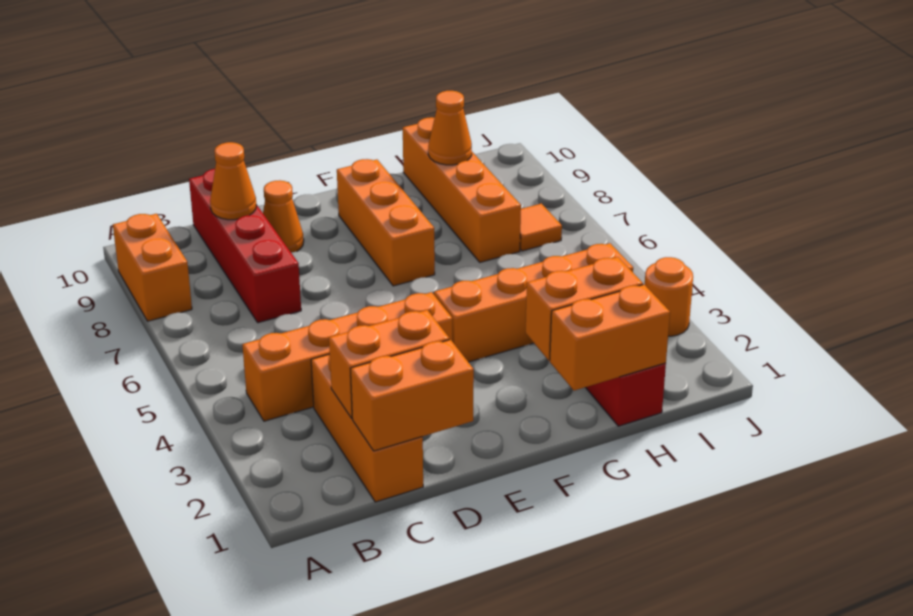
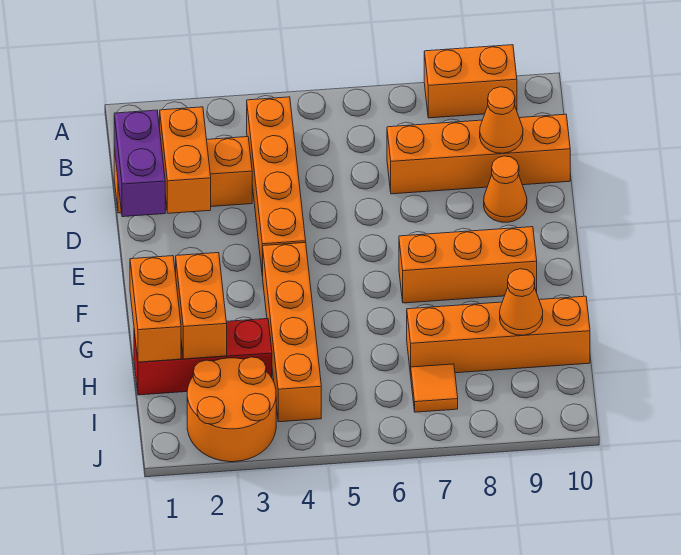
orange brick C1:D1 level 2 -> purple brick C1:D1 level 2
red brick C7:C10 level 1 -> orange brick C7:C10 level 1
orange round brick J3 level 1 -> orange round brick I2:J3 level 1

